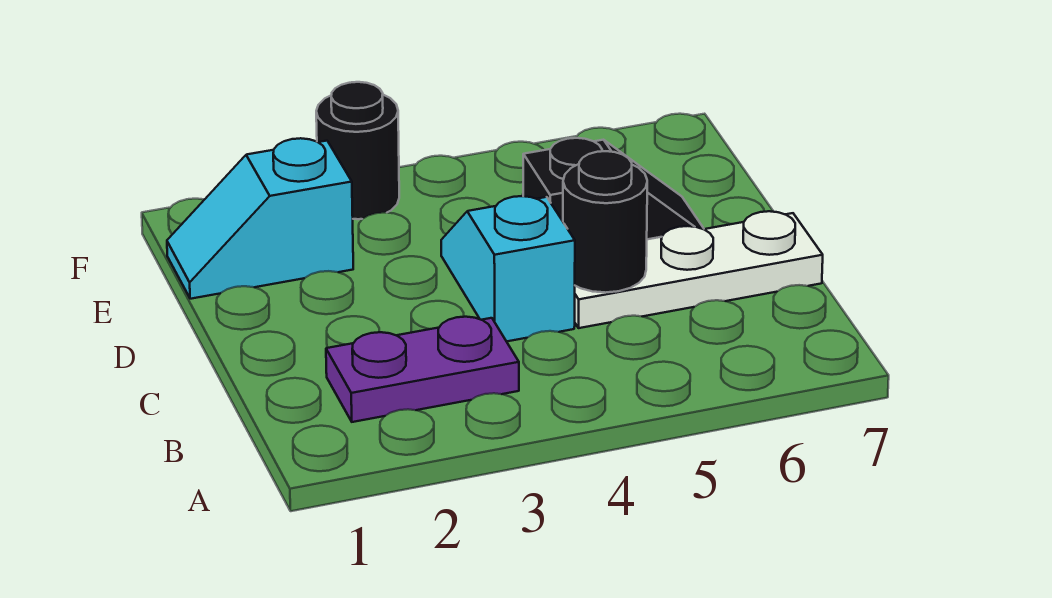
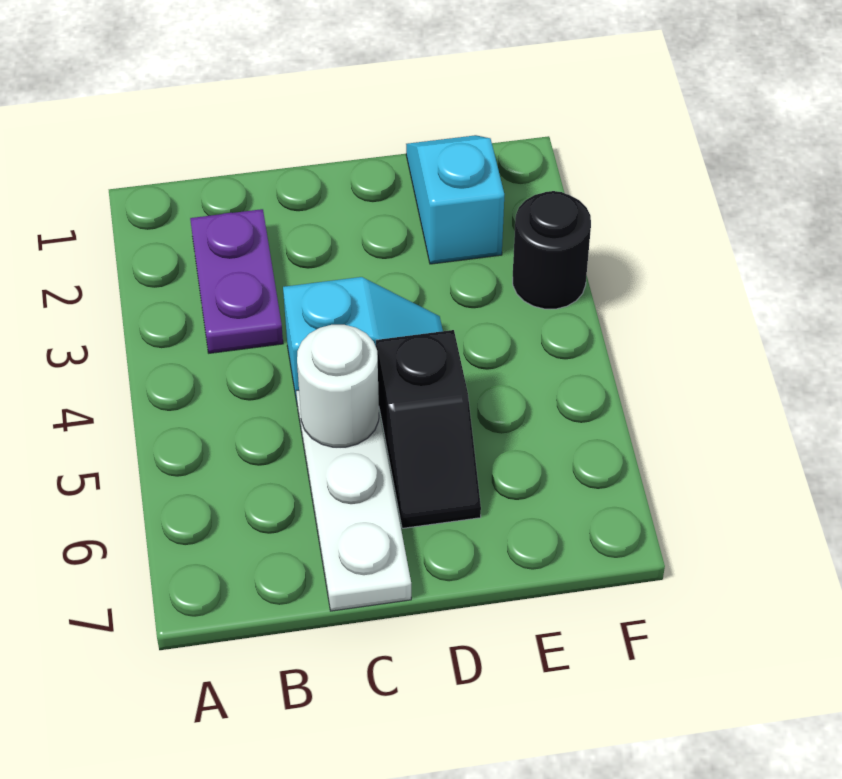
black round brick C5 level 2 -> white round brick C5 level 2

